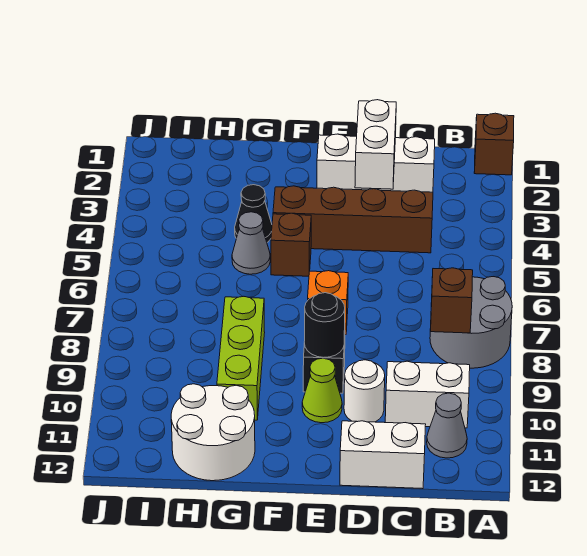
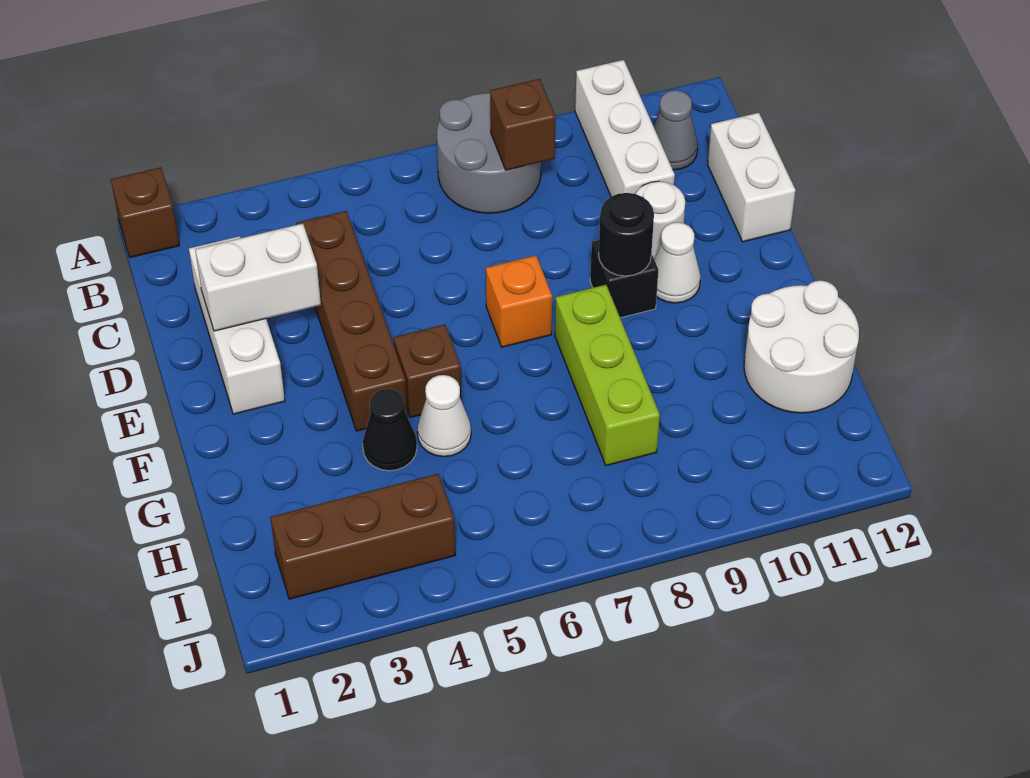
white brick B10:C10 level 1 -> white brick A10:C10 level 1
lime cone E10 level 1 -> white cone E10 level 1
grey cone G5 level 1 -> white cone G5 level 1
lime brick G8:G10 level 1 -> lime brick F8:H8 level 1
none -> brown brick I2:I4 level 1

